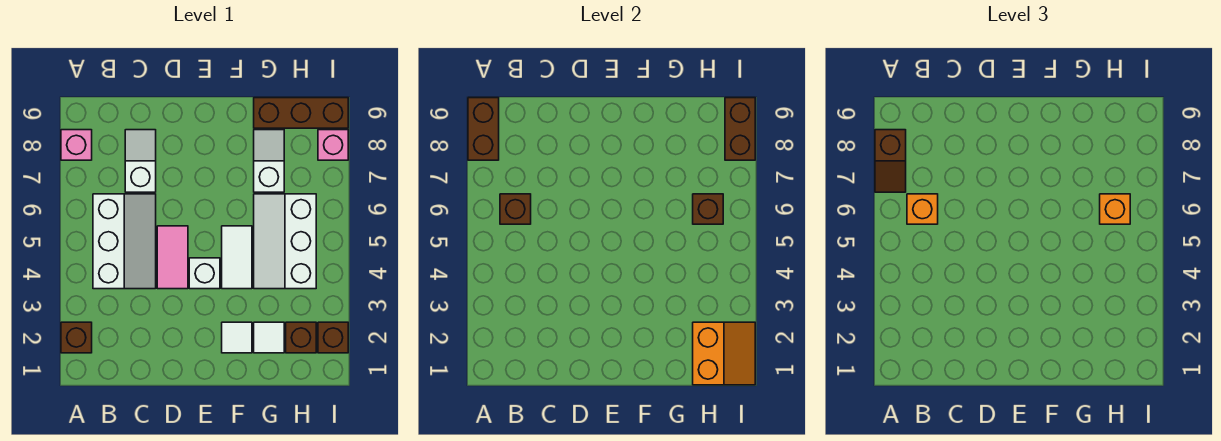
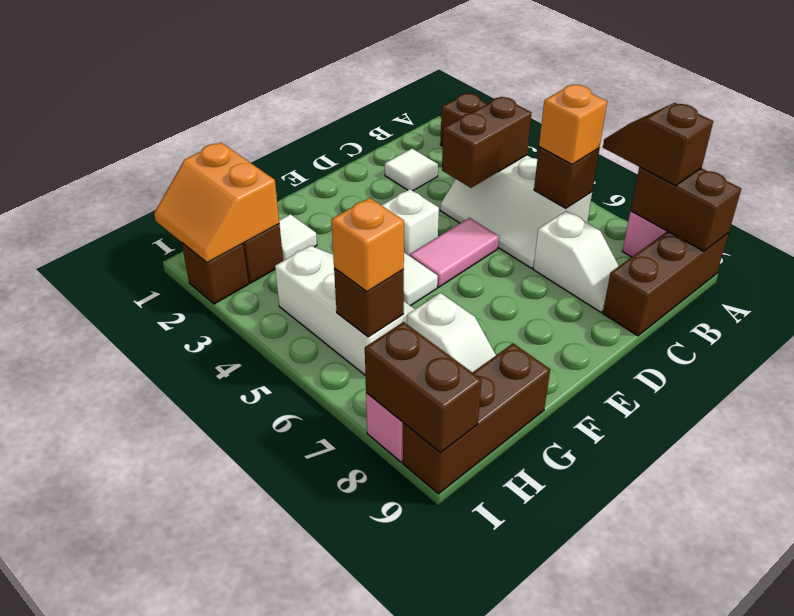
none -> brown brick A9:C9 level 1
none -> brown brick B4:C4 level 2
pink tile D4:D5 level 1 -> pink tile D5:E5 level 1
white tile F2 level 1 -> white tile C2 level 1

